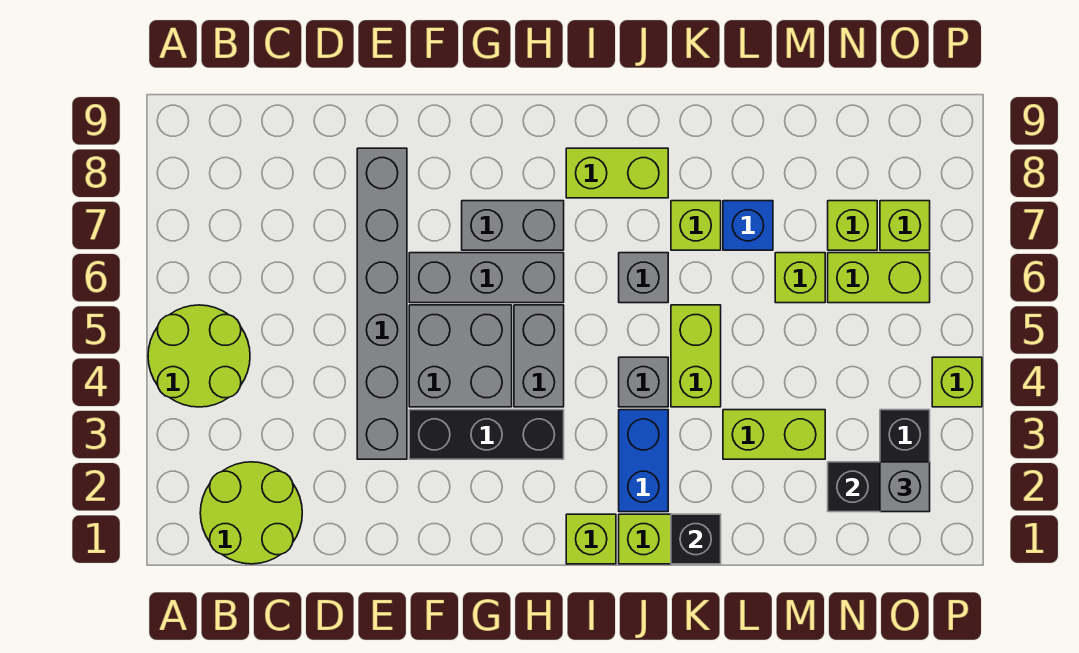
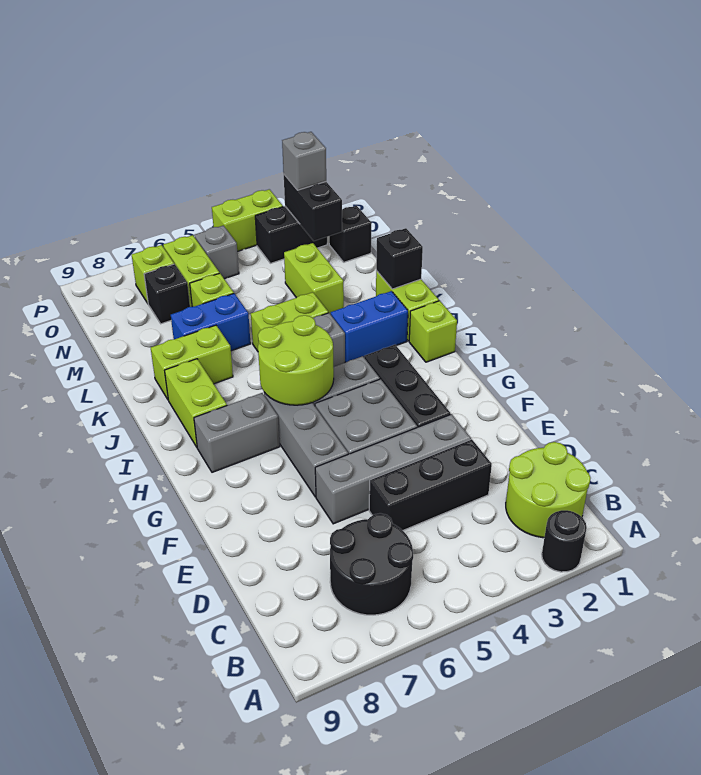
none -> black round brick A2 level 1
lime round brick A4:B5 level 1 -> lime round brick H5:I6 level 2
none -> black round brick B6:C7 level 1
none -> black brick D3:D5 level 1
grey brick E3:E8 level 1 -> grey brick E3:E6 level 1
grey brick G7:H7 level 1 -> grey brick H7:H8 level 1
grey brick J6 level 1 -> grey brick O5 level 1
lime brick K7 level 1 -> lime brick K7:K8 level 1
blue brick L7 level 1 -> blue brick L6:L7 level 1
none -> black brick N1 level 1
lime brick N7 level 1 -> black brick N7 level 1
lime brick P4 level 1 -> lime brick P3:P4 level 1

